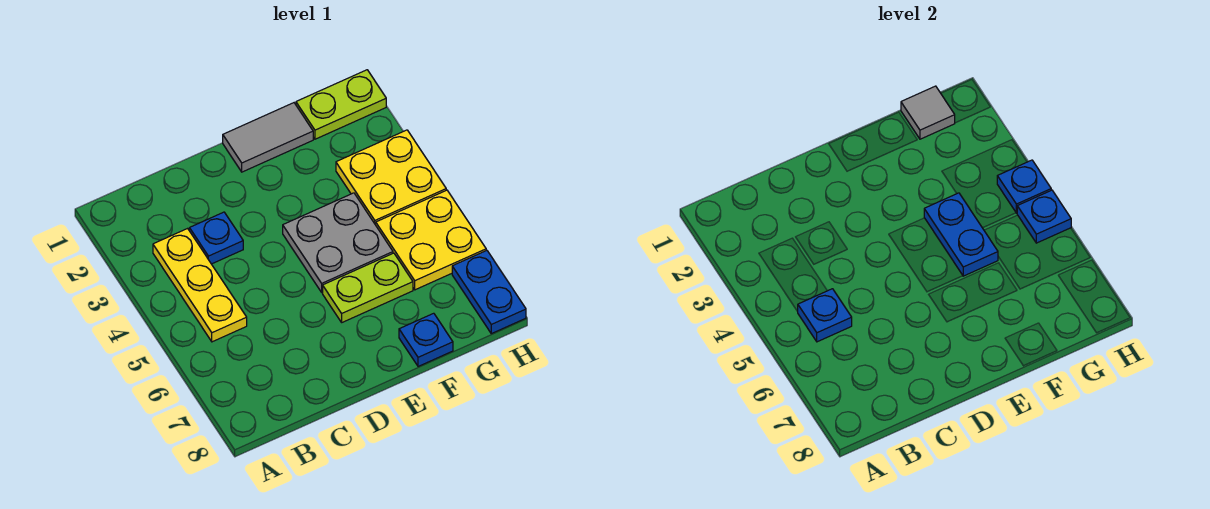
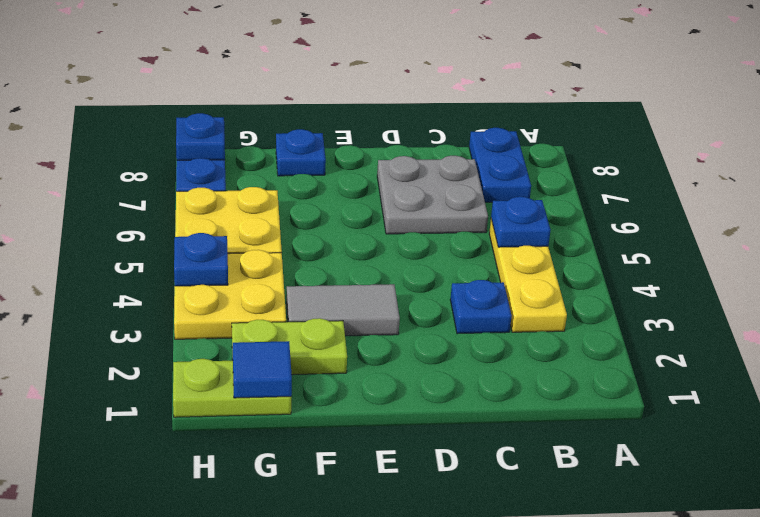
grey tile E1:F1 level 1 -> grey tile E3:F3 level 1
grey plate E4:F5 level 1 -> grey plate C6:D7 level 1
lime plate E6:F6 level 1 -> lime plate F2:G2 level 1
blue plate F4:F5 level 2 -> blue plate B7:B8 level 1
grey tile G1 level 2 -> blue tile G1 level 2
blue plate H5 level 2 -> blue plate H8 level 2

